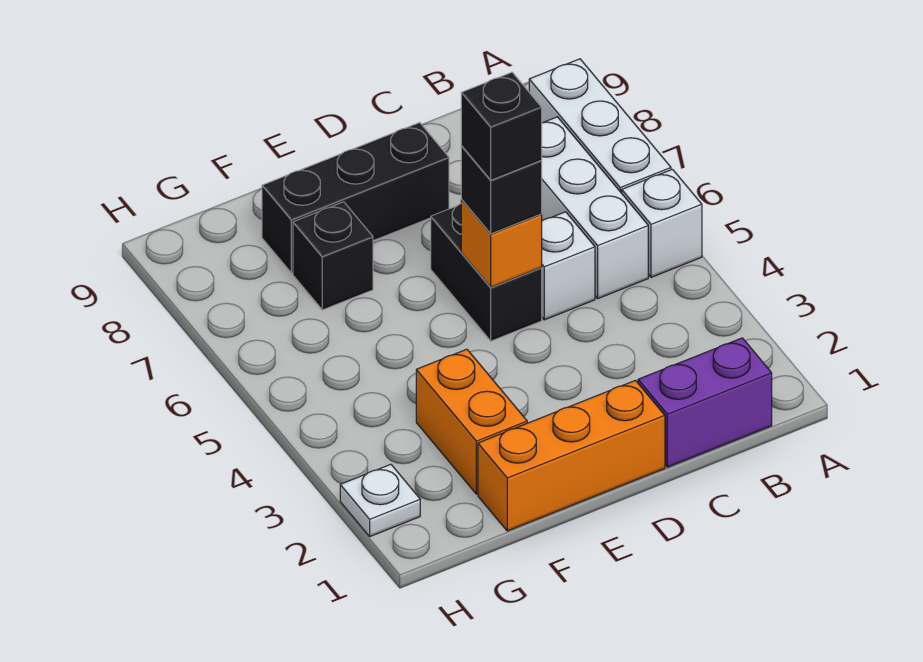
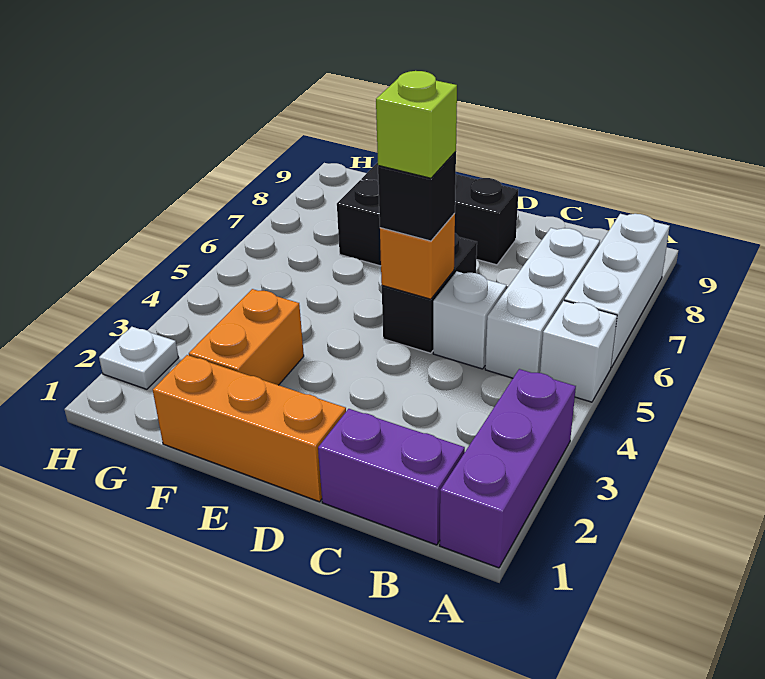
none -> purple brick A1:A3 level 1
black brick D5 level 4 -> lime brick D5 level 4

